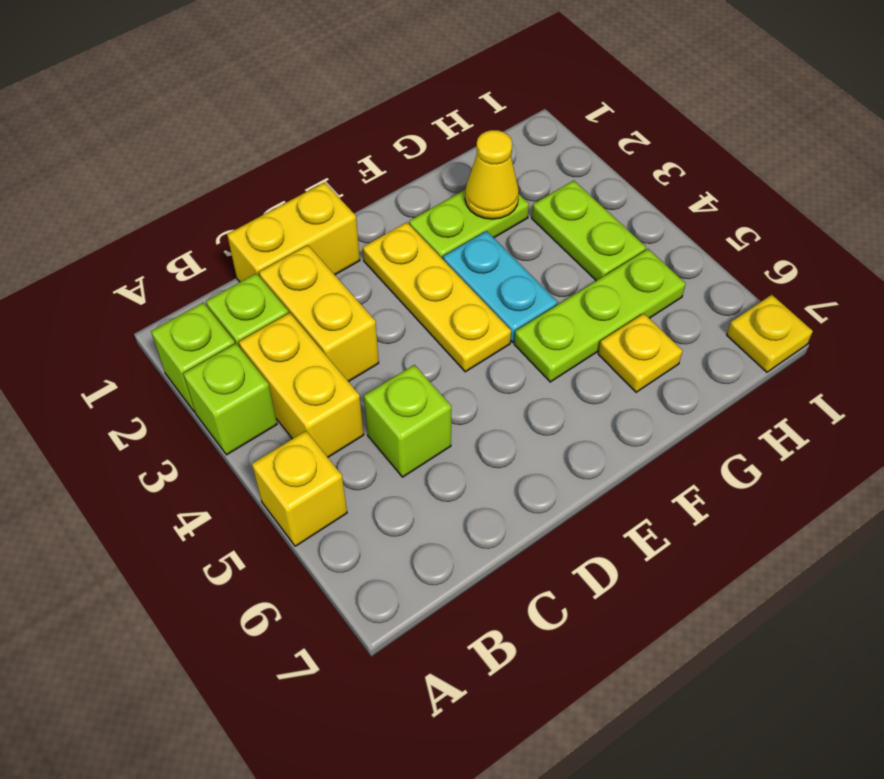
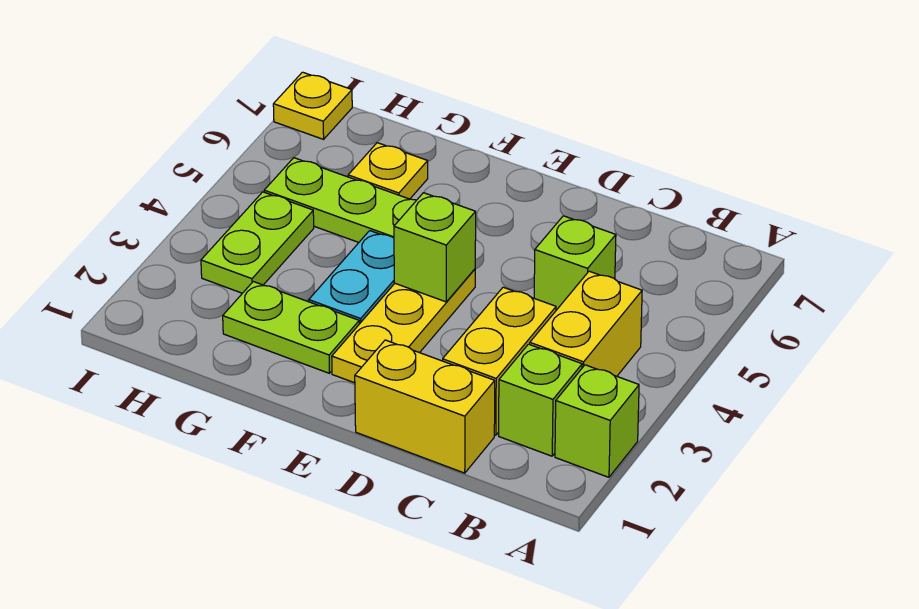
lime brick A3 level 1 -> lime brick E4 level 2
yellow brick A5 level 1 -> none
yellow cone G2 level 2 -> none

